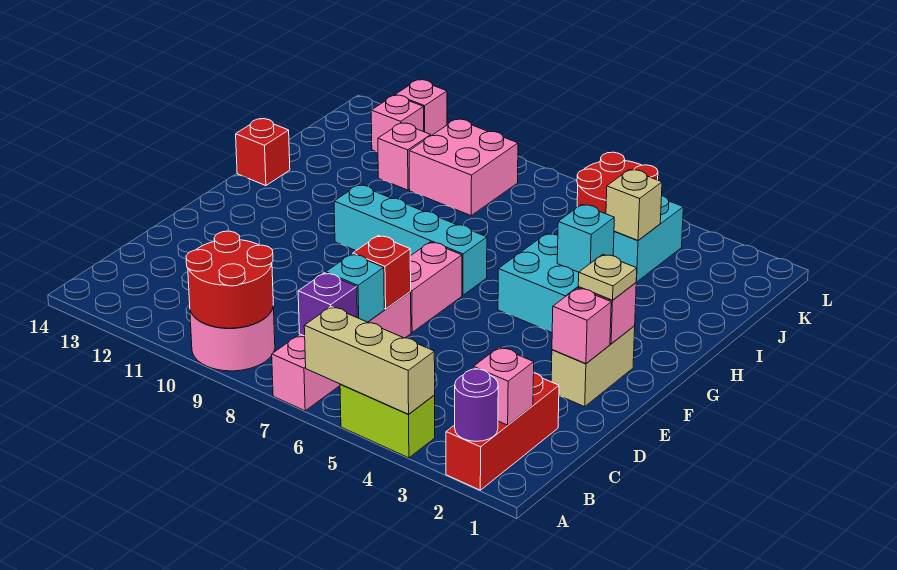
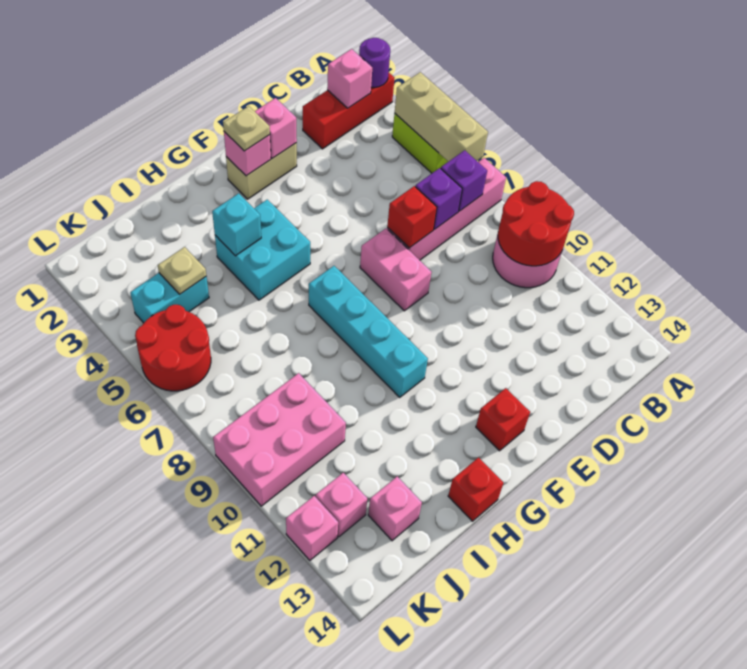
cyan brick C7 level 2 -> purple brick C7 level 2
pink brick E7:F7 level 1 -> pink brick E7:E8 level 1
none -> red brick F13 level 1
tan brick J4 level 2 -> tan plate J4 level 2
pink brick J9:K10 level 1 -> pink brick J9:L10 level 1
pink brick J11 level 1 -> pink brick J13 level 1

